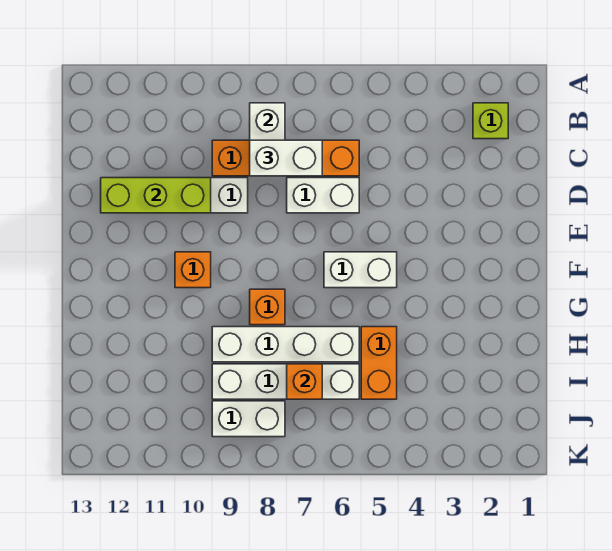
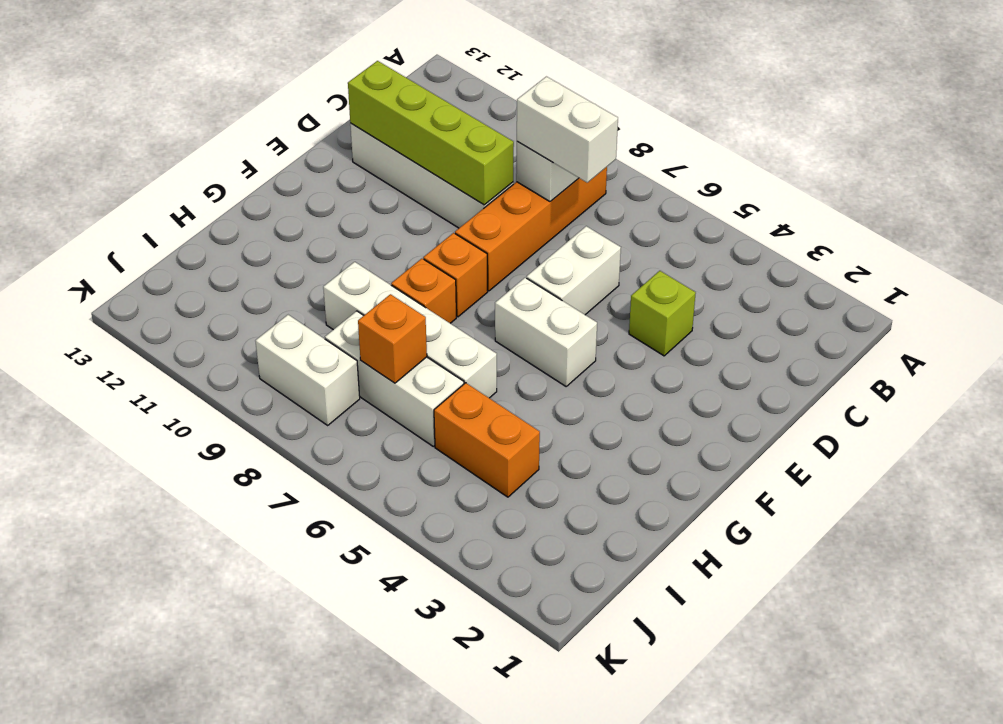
lime brick B2 level 1 -> lime brick D4 level 1
orange brick C6:C9 level 1 -> orange brick B8:E8 level 1
white brick D6:D7 level 1 -> white brick D6:E6 level 1
lime brick D10:D12 level 2 -> lime brick D9:D12 level 2
orange brick F10 level 1 -> orange brick F8 level 1
orange brick H5:I5 level 1 -> orange brick I4:I5 level 1
white brick I6:I9 level 1 -> white brick I6:I8 level 1

